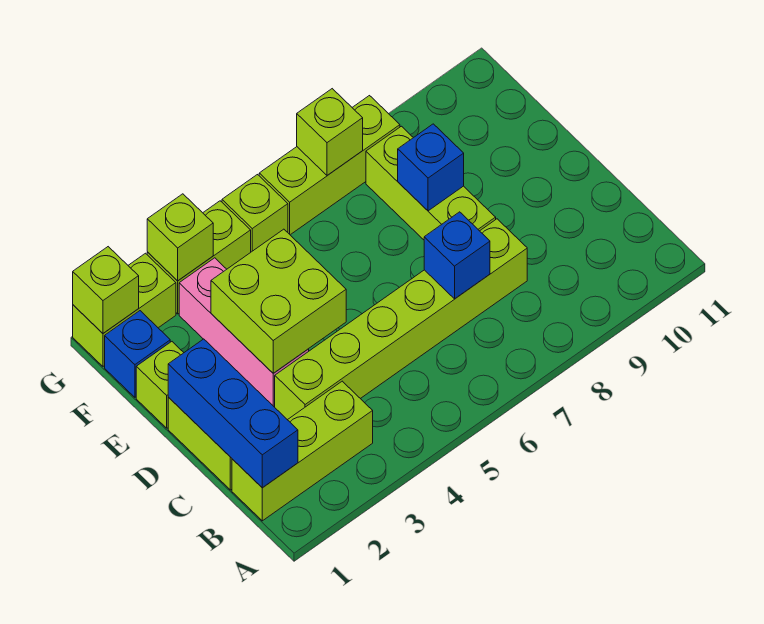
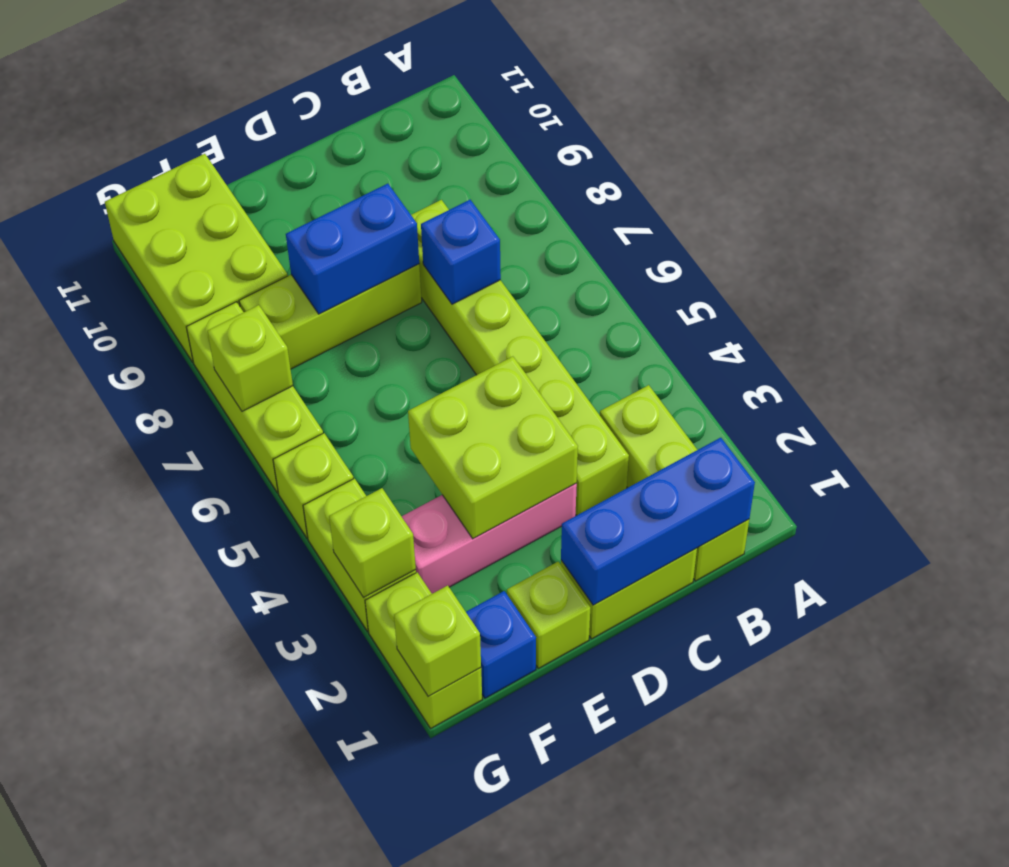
blue brick E8 level 2 -> blue brick D8:E8 level 2
none -> lime brick F9:G11 level 1

